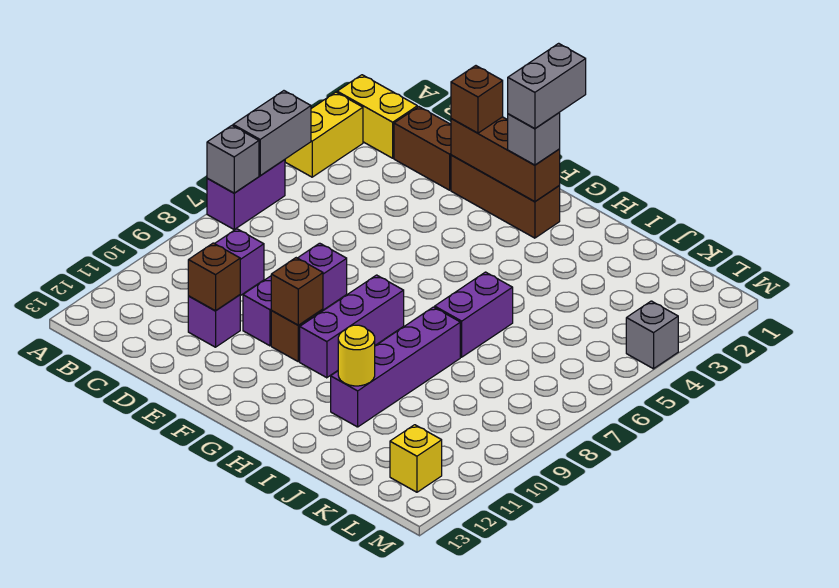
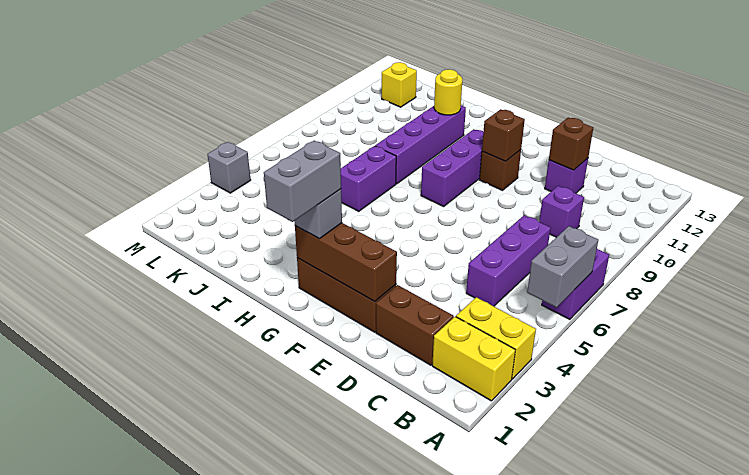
yellow brick A3:A4 level 1 -> yellow brick A3:B3 level 1
grey brick A7 level 2 -> none
brown brick E2 level 3 -> none
purple brick E8:E10 level 1 -> purple brick C5:C7 level 1

